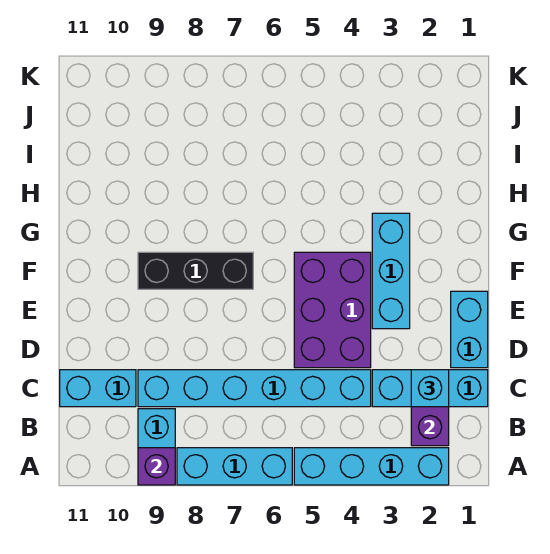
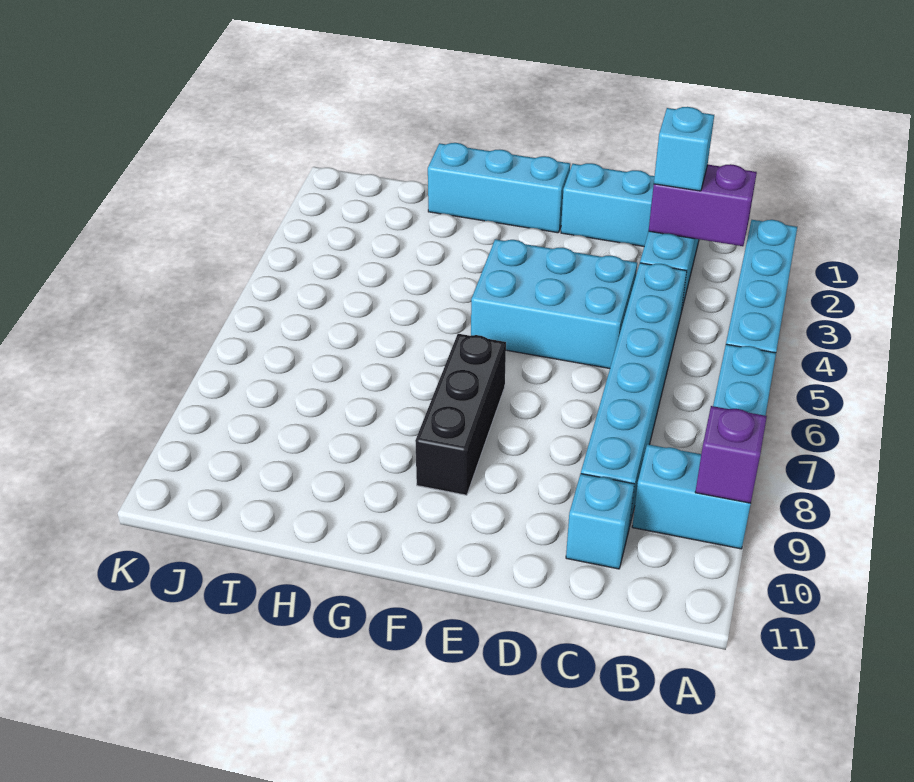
cyan brick C10:C11 level 1 -> cyan brick C10 level 1
purple brick D4:F5 level 1 -> cyan brick D4:F5 level 1
cyan brick E3:G3 level 1 -> cyan brick F1:H1 level 1

